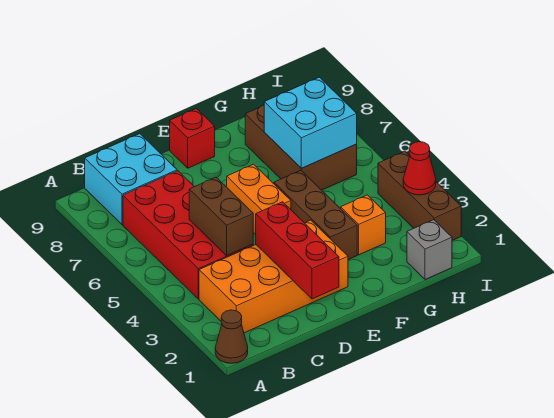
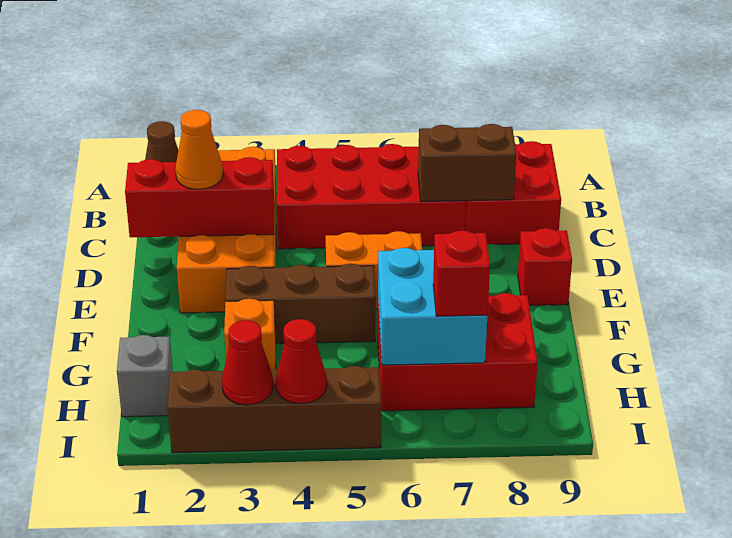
cyan brick B8:C9 level 1 -> red brick B8:C9 level 1
brown brick C4:C5 level 2 -> brown brick C7:C8 level 2
none -> orange cone D2 level 3
brown brick G6:H8 level 1 -> red brick G6:H8 level 1
none -> red brick H7 level 3
brown brick I2:I4 level 1 -> brown brick I2:I5 level 1
none -> red cone I4 level 2

